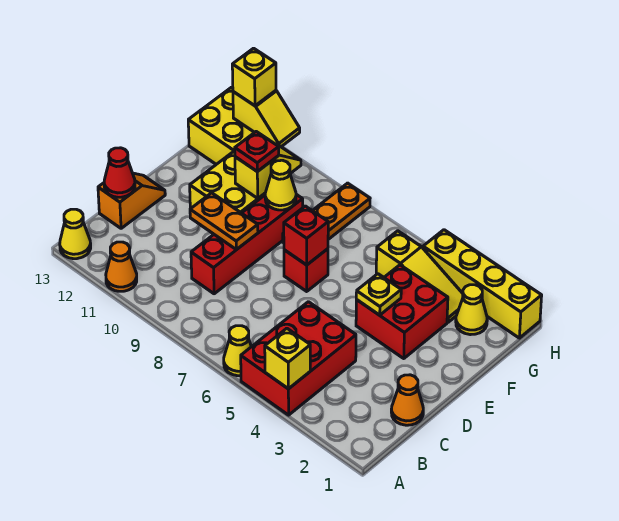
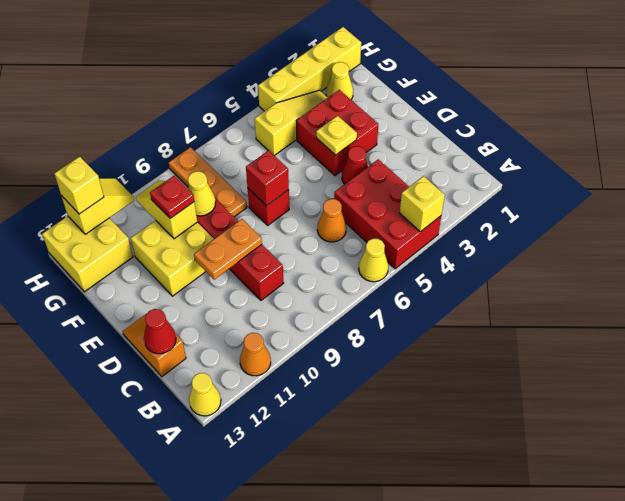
orange cone C1 level 1 -> orange cone C6 level 1
none -> red cone D4 level 1

